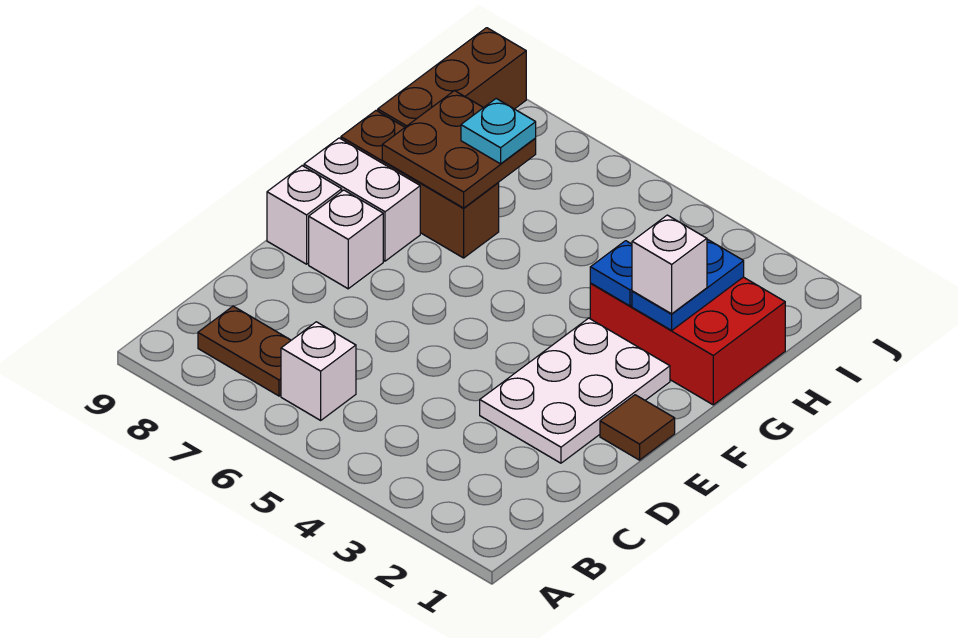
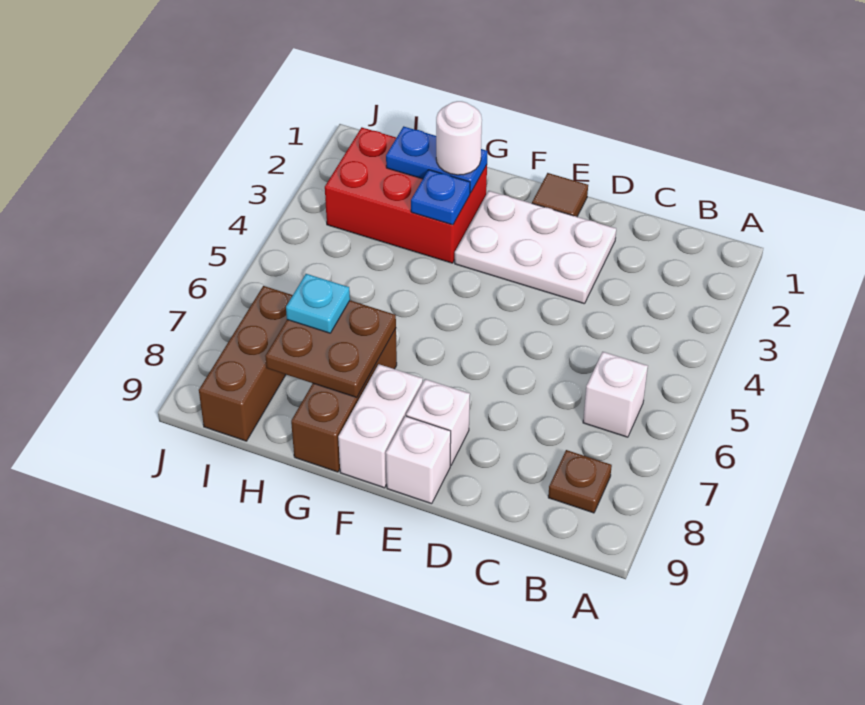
brown plate B7:B8 level 1 -> brown plate B8 level 1
red brick G1:H3 level 1 -> red brick G2:I3 level 1
white brick G2 level 3 -> white round brick G2 level 3
brown brick H9:J9 level 1 -> brown brick I7:I9 level 1

